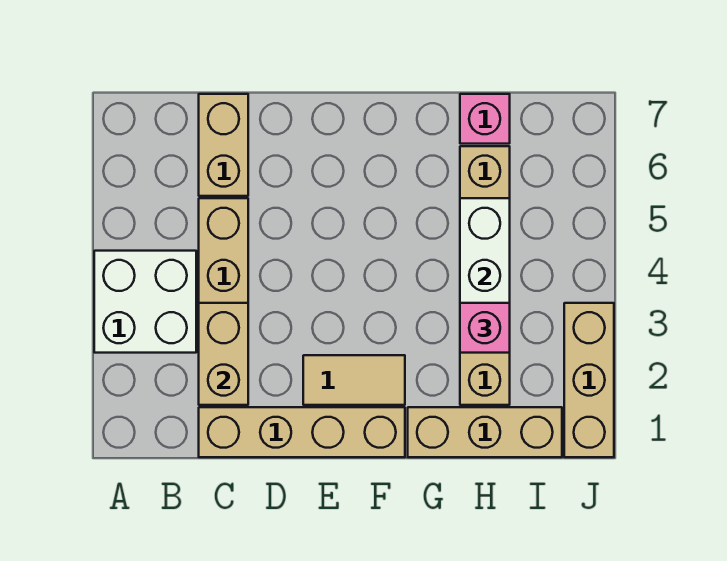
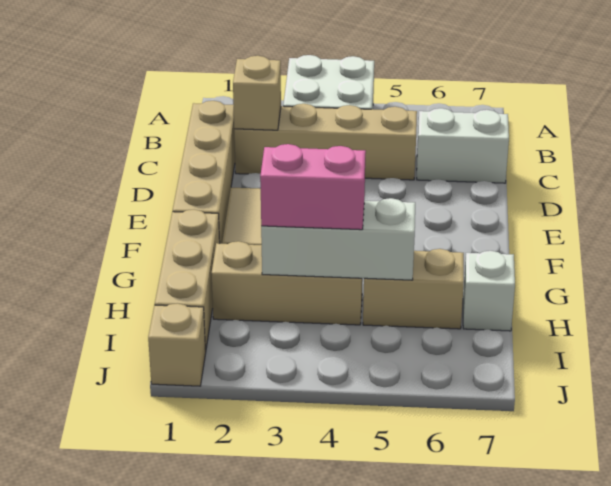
tan brick C2:C3 level 2 -> tan brick C2 level 2
tan brick C6:C7 level 1 -> white brick C6:C7 level 1
pink brick H3 level 3 -> pink brick H3:H4 level 3
pink brick H7 level 1 -> white brick H7 level 1
tan brick J1:J3 level 1 -> tan brick J1 level 1

